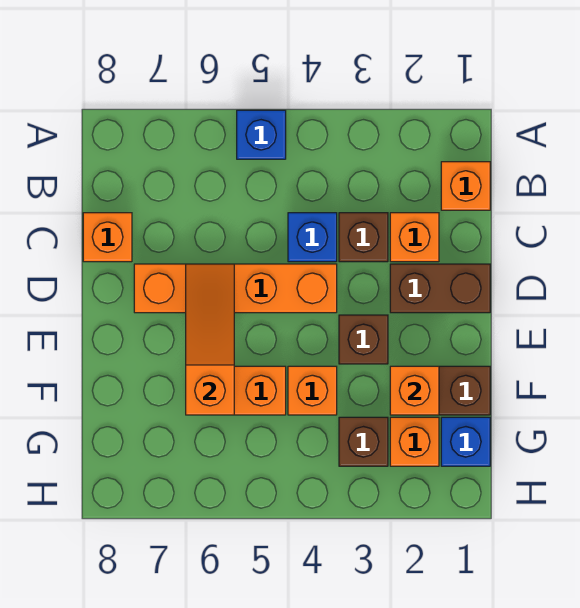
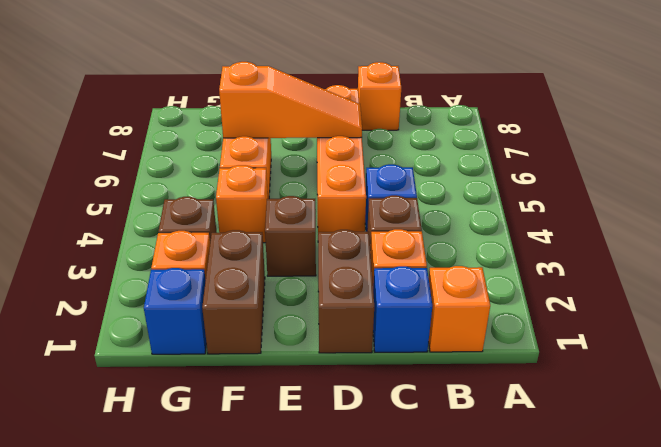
blue brick A5 level 1 -> blue brick C1 level 1
orange brick F2 level 2 -> none

